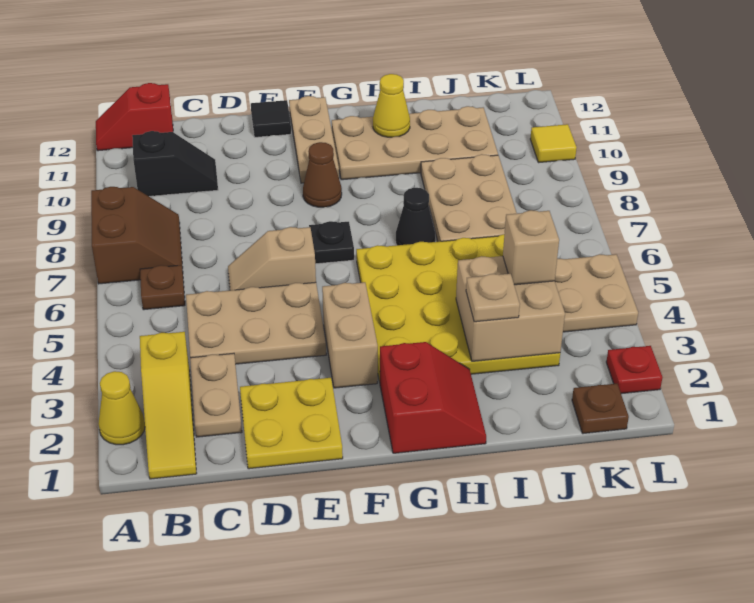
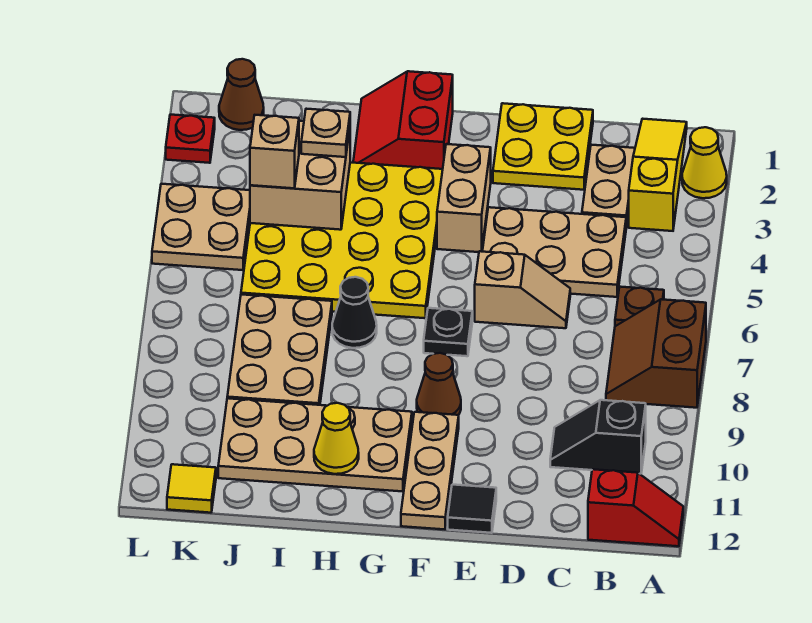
brown plate K1 level 1 -> brown cone K1 level 1
yellow tile L10 level 1 -> yellow tile K12 level 1

